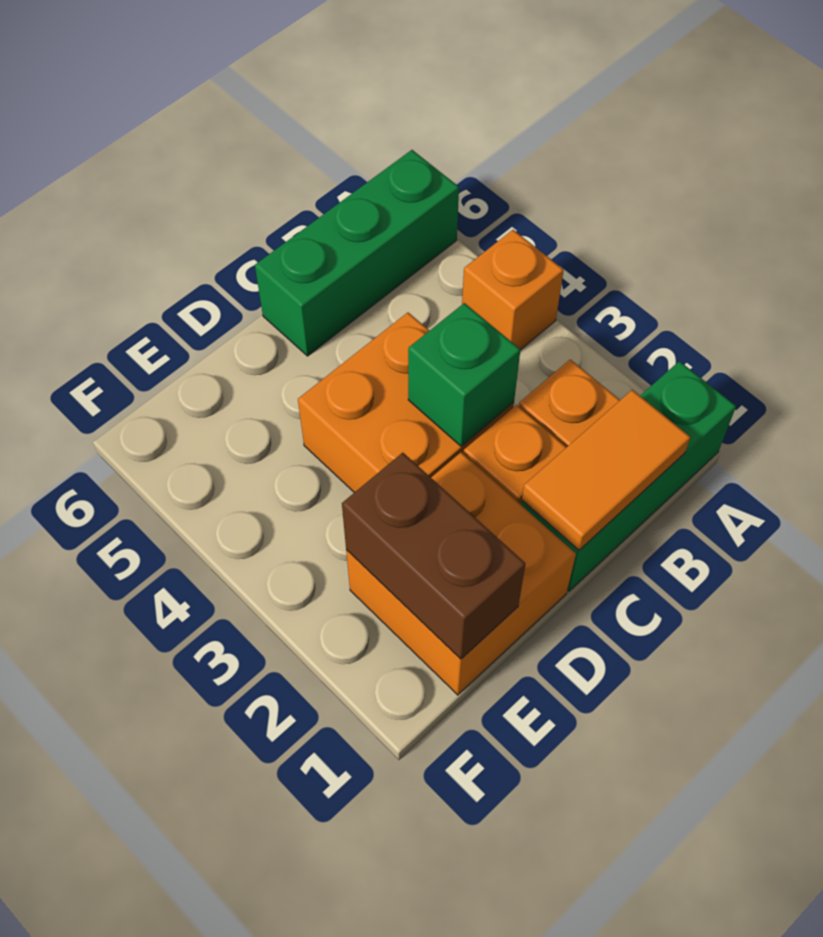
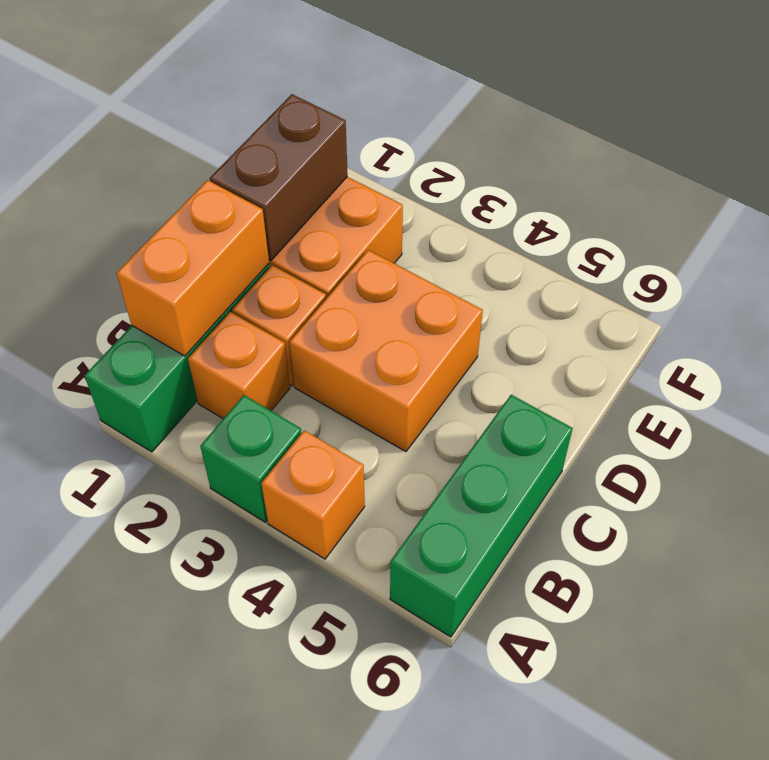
orange tile B1:C1 level 2 -> orange brick B1:C1 level 2
green brick C3 level 2 -> green brick A3 level 1
brown brick E1:E2 level 2 -> brown brick D1:E1 level 2

